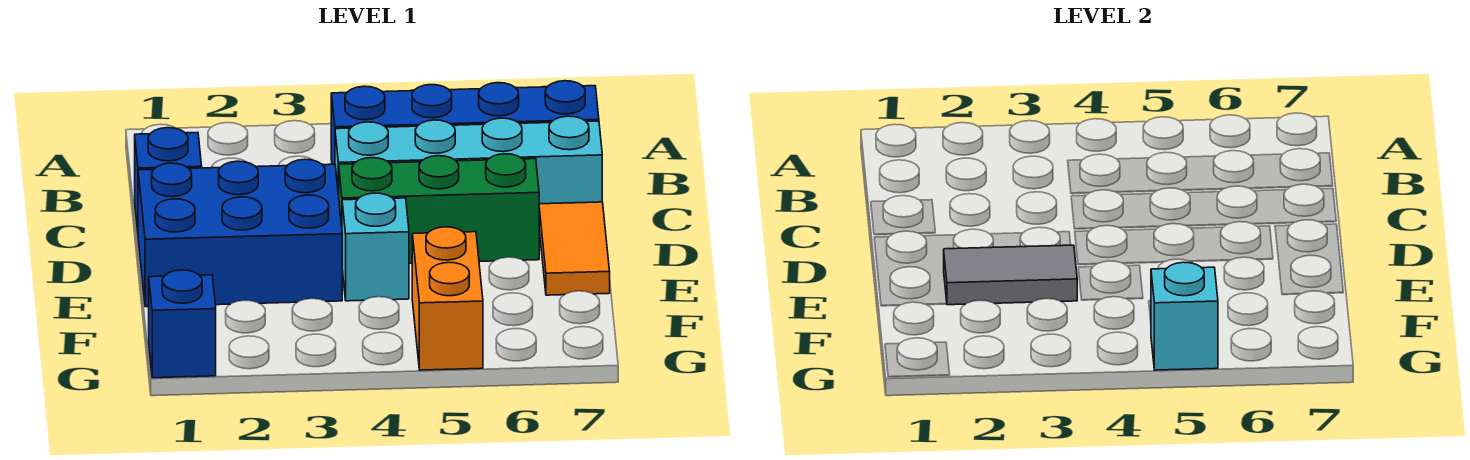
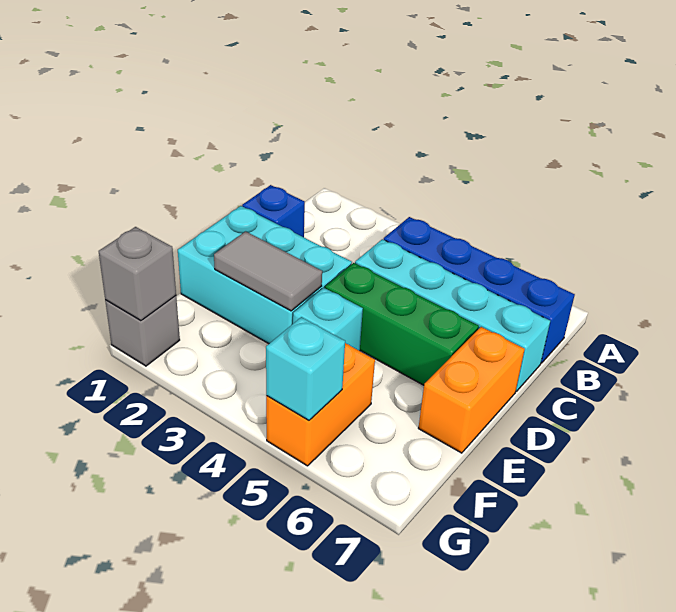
blue brick D1:E3 level 1 -> cyan brick D1:E3 level 1
orange tile D7:E7 level 1 -> orange brick D7:E7 level 1
blue brick G1 level 1 -> grey brick G1 level 1
none -> grey brick G1 level 2

